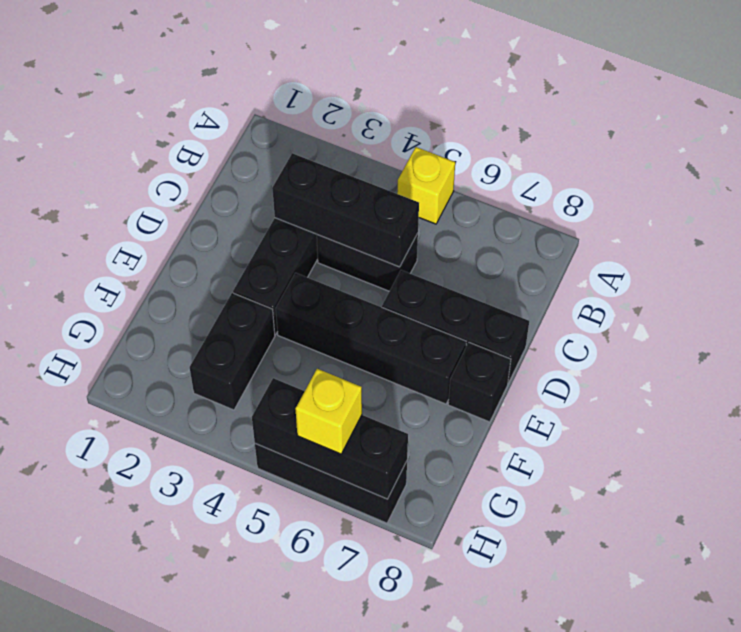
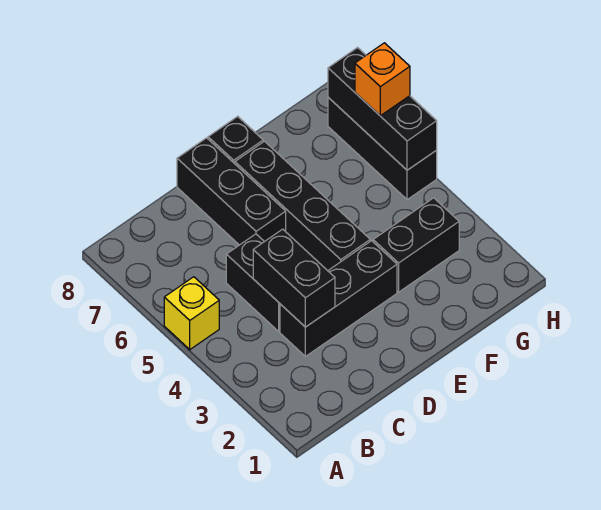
black brick C3:C5 level 2 -> black brick C3:C4 level 2
yellow brick H6 level 3 -> orange brick H6 level 3

